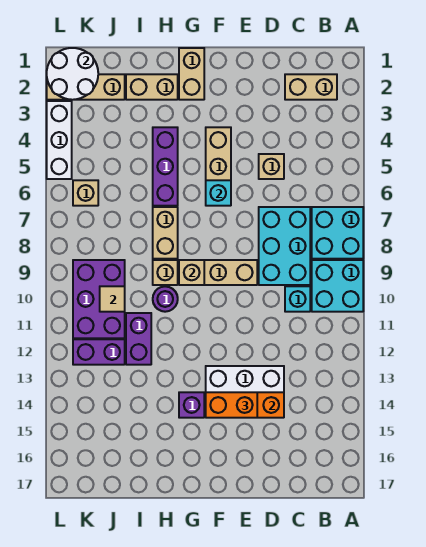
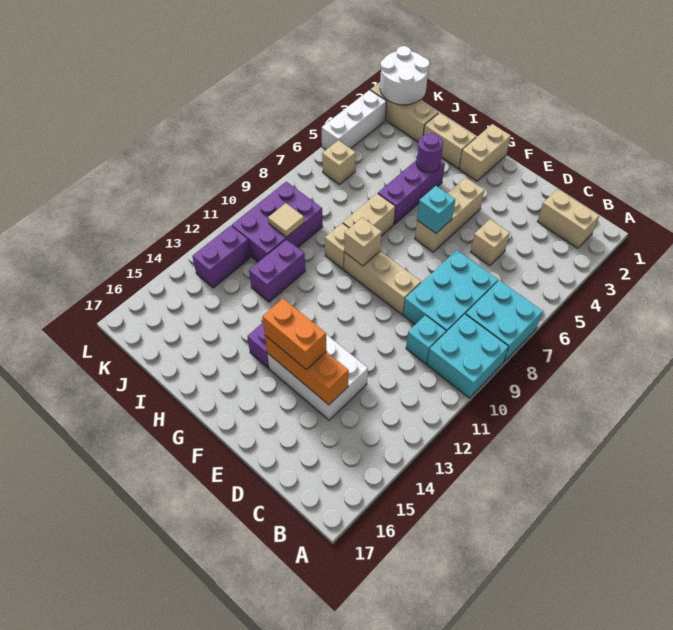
purple round brick H10 level 1 -> purple round brick H4 level 2
purple brick J12:K12 level 1 -> purple brick K12:K13 level 1

